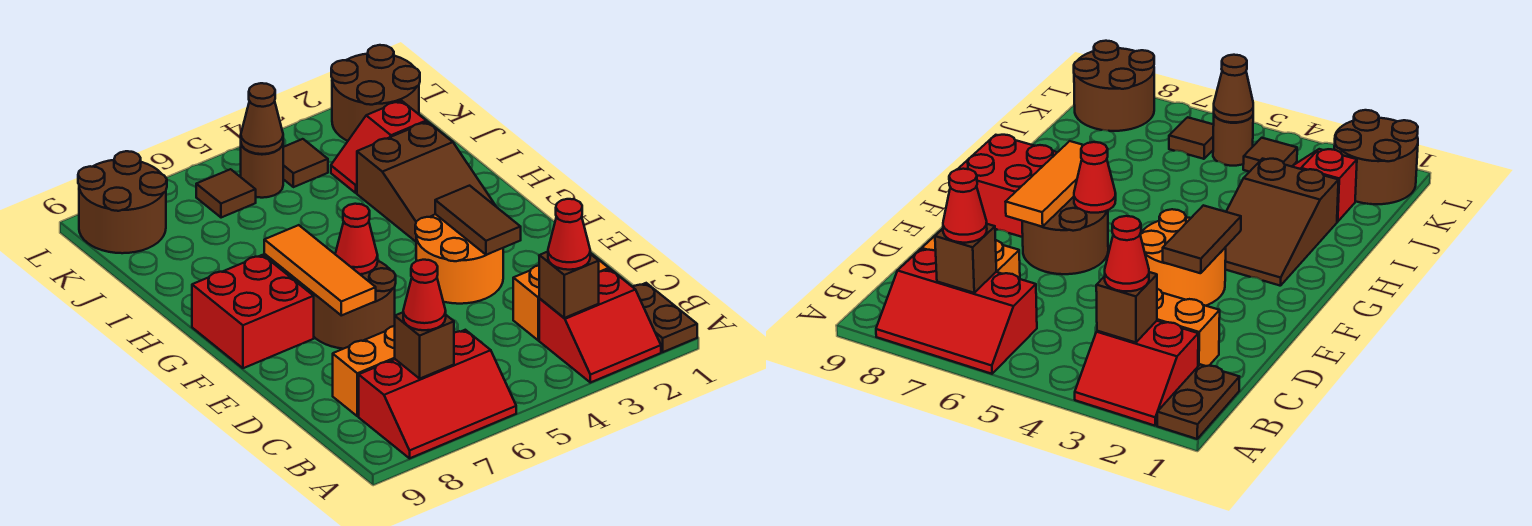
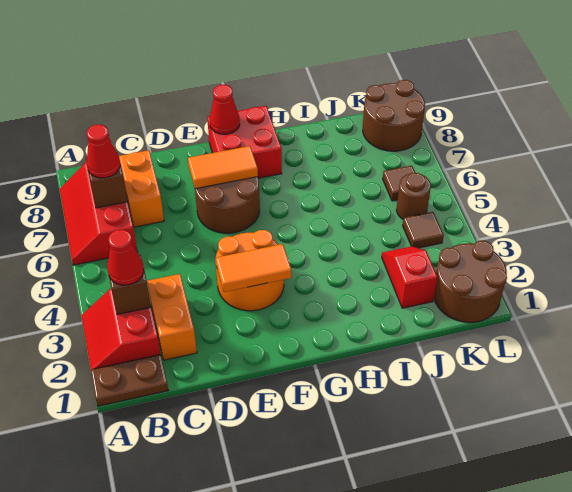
brown tile E3:F3 level 2 -> orange tile E3:F3 level 2
orange tile E7:G7 level 2 -> orange tile E7:F7 level 2
red cone F6 level 2 -> red cone F9 level 2
brown slope G2:I3 level 1 top I -> none
brown cone K5 level 2 -> none

